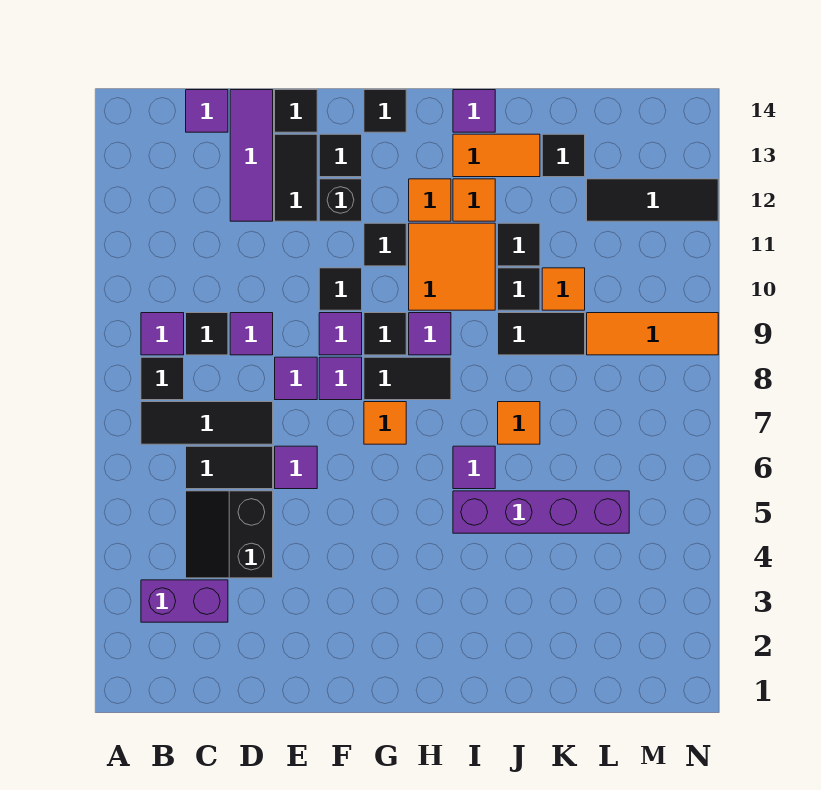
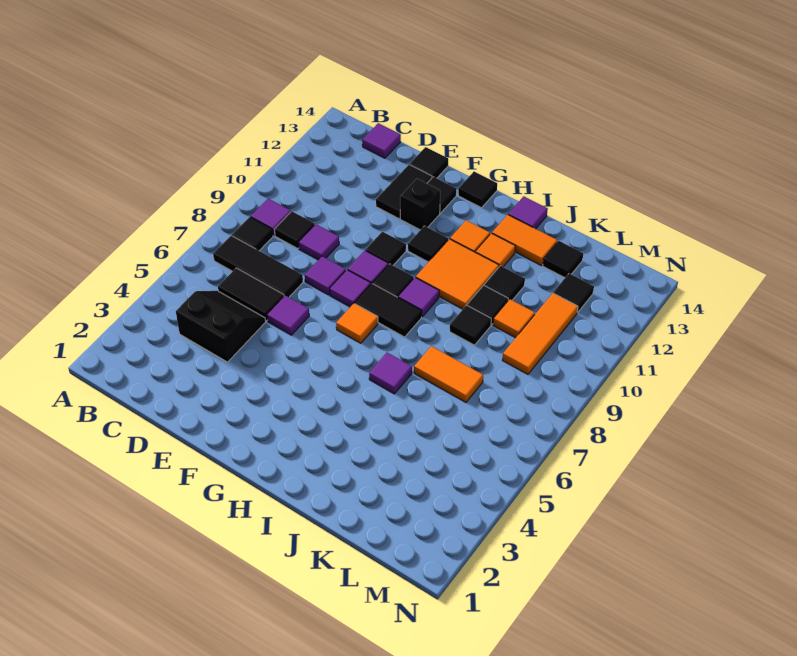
purple brick B3:C3 level 1 -> none
black slope C4:D5 level 1 top D -> black slope C4:D5 level 1 top 4
purple tile D12:D14 level 1 -> none
purple brick I5:L5 level 1 -> none
orange tile J7 level 1 -> orange tile J7:K7 level 1
black tile J9:K9 level 1 -> black tile J9 level 1
orange tile L9:N9 level 1 -> orange tile L9:L11 level 1
black tile L12:N12 level 1 -> black tile L12 level 1

